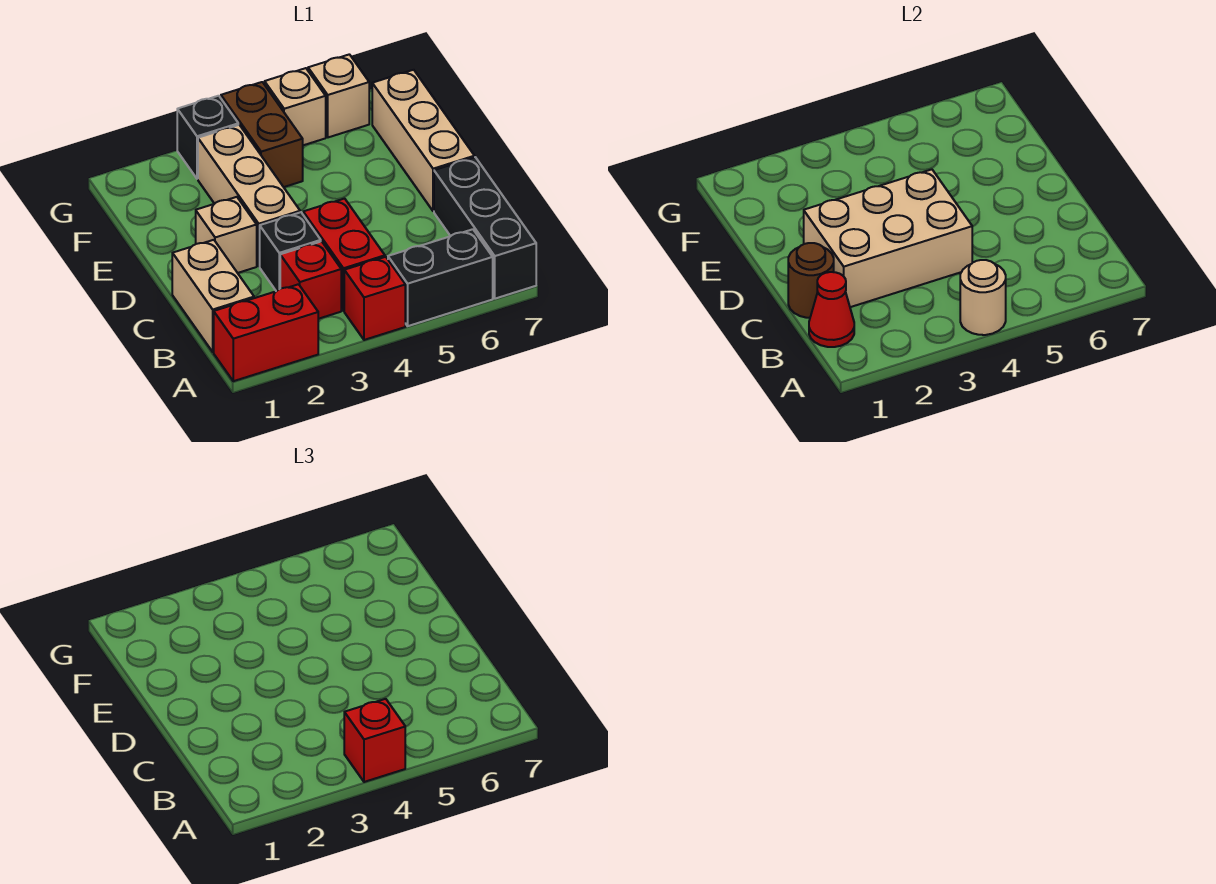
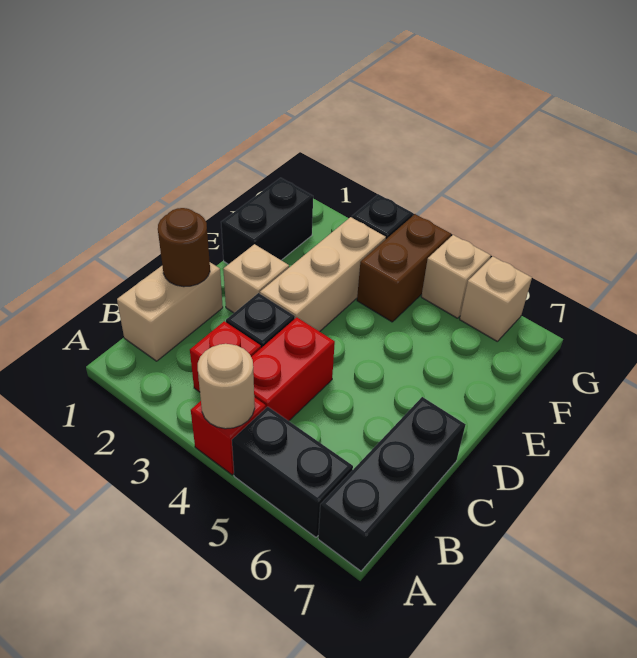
red brick A1:A2 level 1 -> none
red brick A4 level 3 -> none
red cone B1 level 2 -> none
tan brick C2:D4 level 2 -> none
tan brick D7:F7 level 1 -> none
none -> black brick E1:F1 level 1

